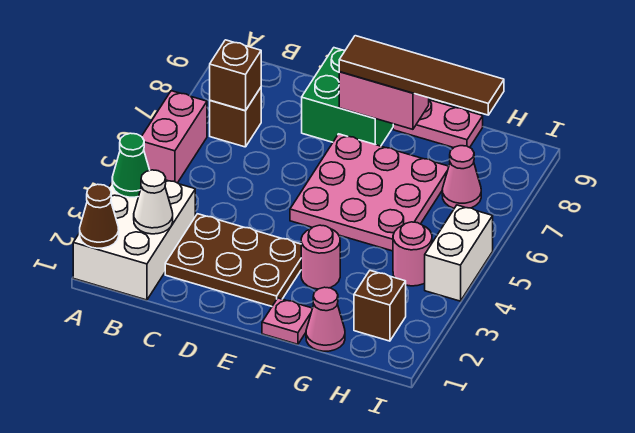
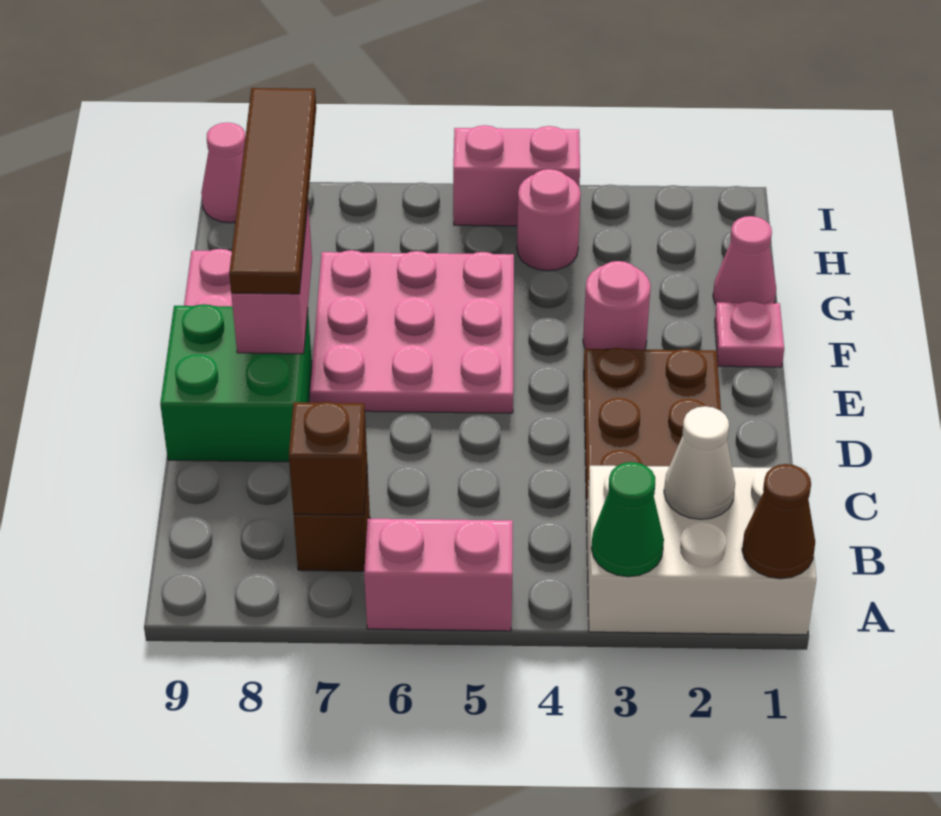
brown brick H2 level 1 -> none
pink cone H7 level 1 -> pink cone I9 level 1
white brick I4:I5 level 1 -> pink brick I4:I5 level 1

